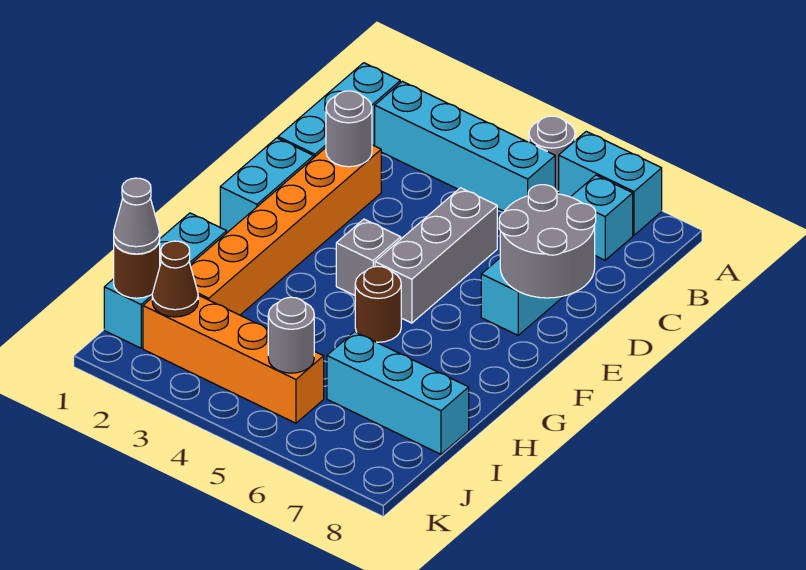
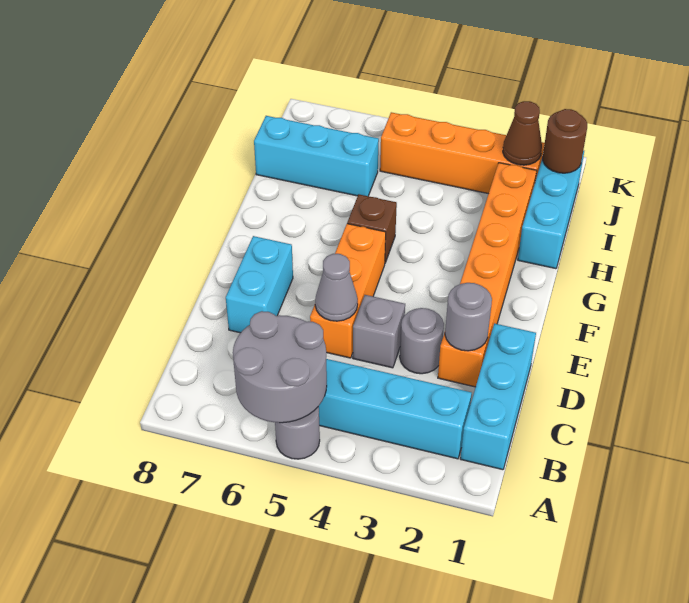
cyan brick A6:A7 level 1 -> none
cyan brick B7 level 1 -> none
grey brick D5:F5 level 1 -> orange brick D5:F5 level 1
grey round brick D7:E8 level 2 -> grey round brick A5:B6 level 2
cyan brick E1:F1 level 1 -> none
grey brick F4 level 1 -> grey brick D4 level 1
brown round brick G5 level 1 -> brown brick G5 level 1
grey cone J1 level 3 -> grey cone D5 level 2
grey round brick J5 level 2 -> grey round brick D3 level 1

